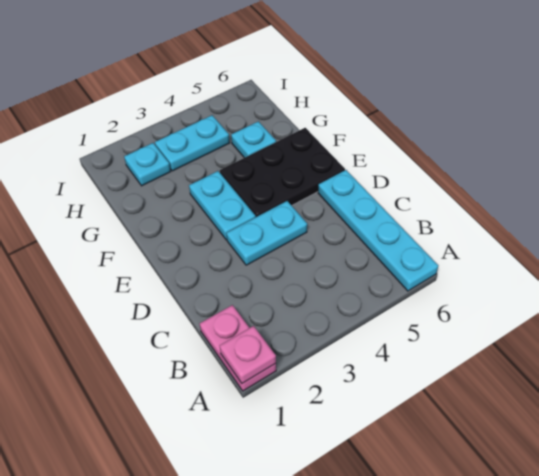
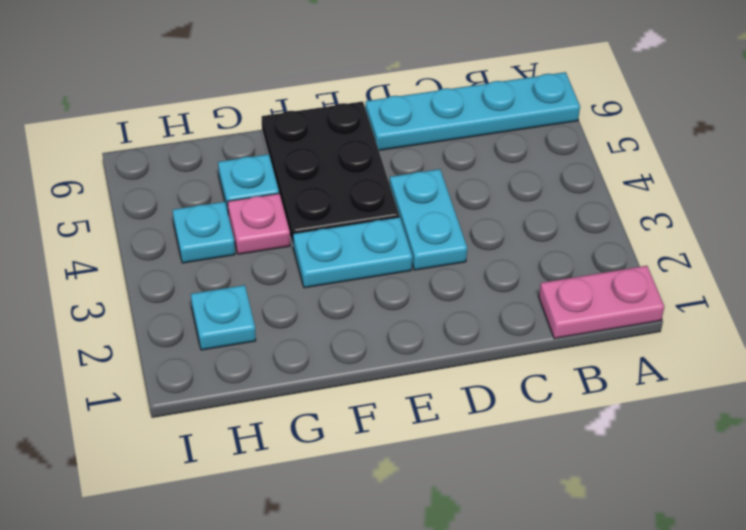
pink plate A1 level 2 -> pink plate G4 level 1
cyan plate H3:H4 level 1 -> cyan plate H4 level 1

